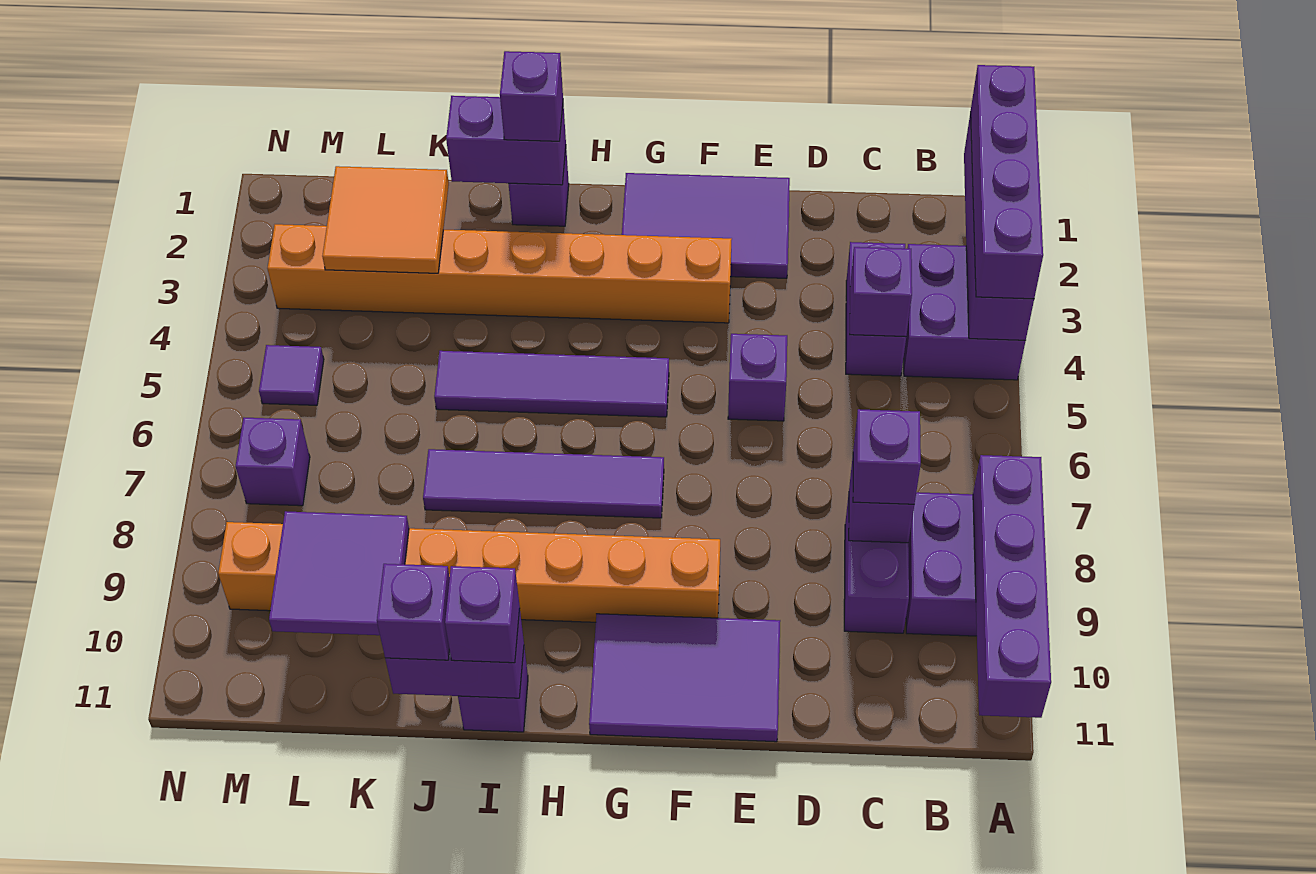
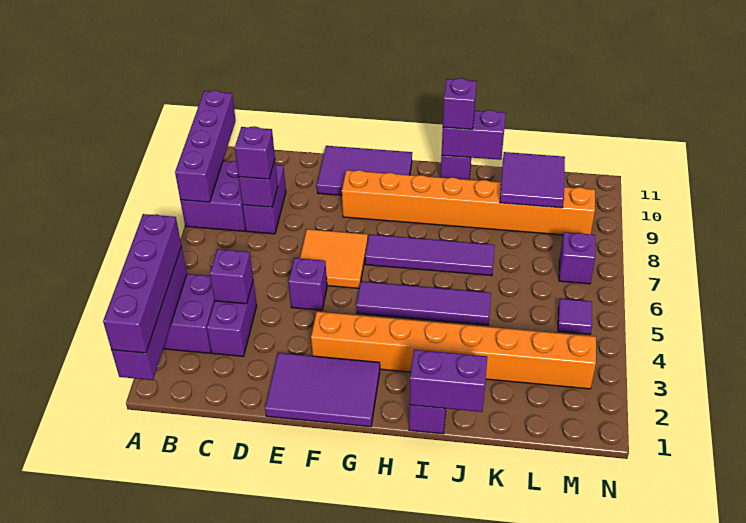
purple brick I1 level 3 -> none
purple brick J11 level 3 -> none
orange tile K2:L3 level 2 -> orange tile E6:F7 level 1

